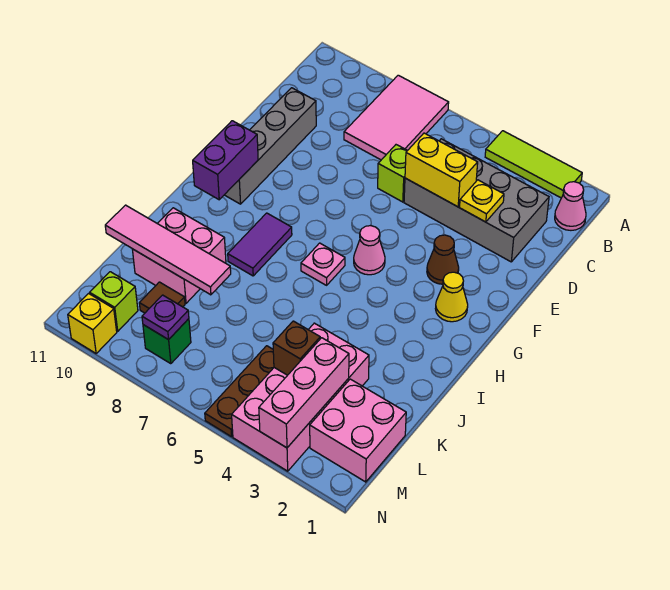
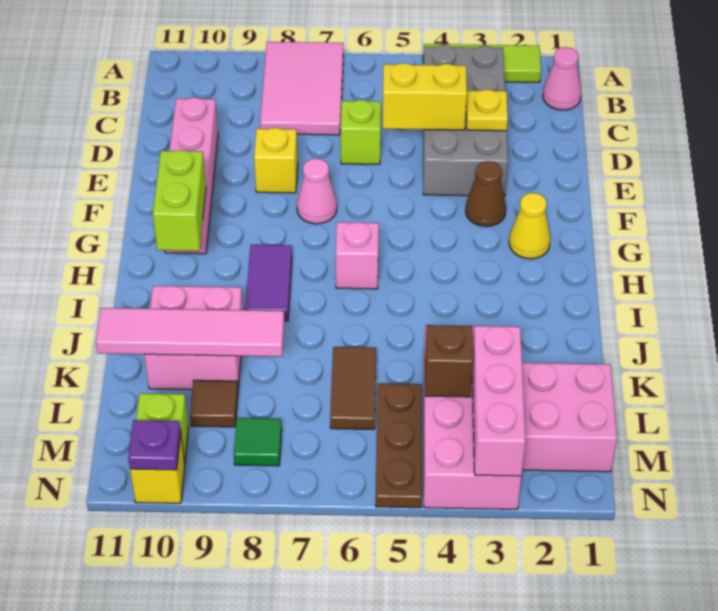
grey brick C2:D5 level 1 -> grey brick B3:E4 level 1
grey brick D10:G10 level 1 -> pink brick D10:G10 level 1
none -> yellow brick E8 level 1
pink cone G5 level 1 -> pink cone F7 level 1
purple brick G10:H10 level 2 -> lime brick G10:H10 level 2
pink plate H6 level 1 -> pink brick H6 level 1
none -> brown tile K6:L6 level 1
green brick M8 level 1 -> green tile M8 level 1
purple plate M8 level 2 -> purple plate N10 level 2

